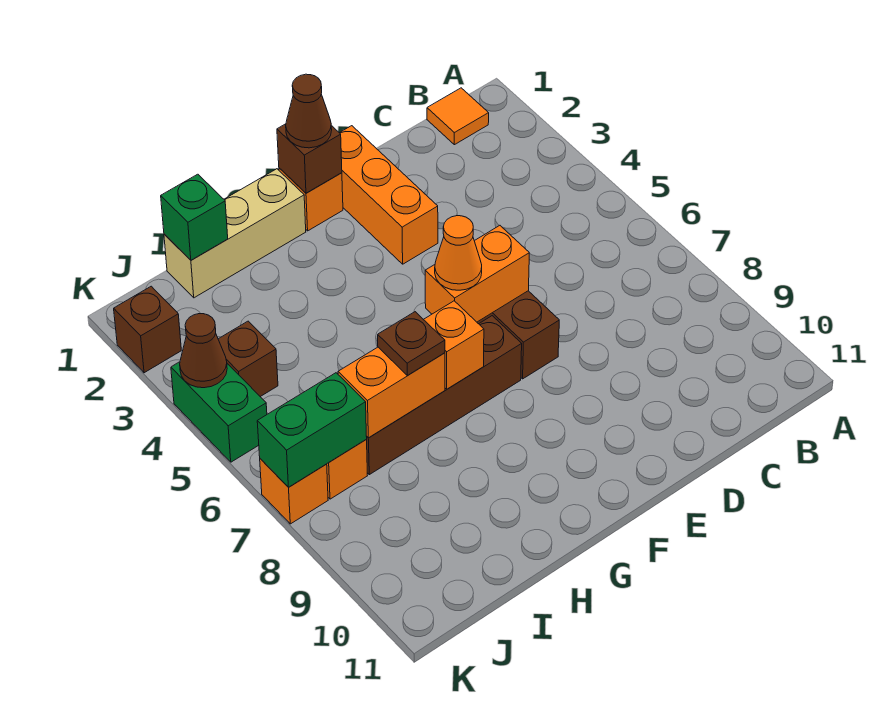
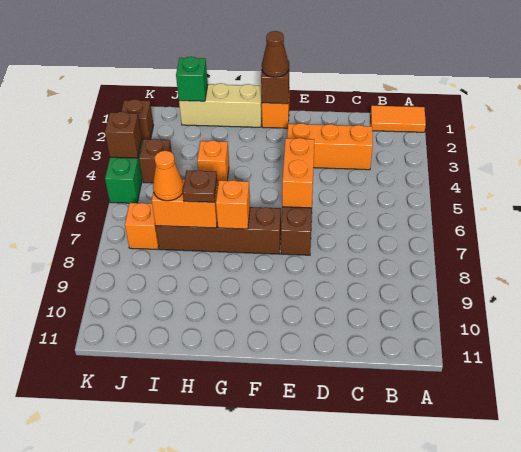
orange tile B1 level 1 -> orange tile A1:B1 level 1
orange brick E1:E3 level 1 -> orange brick C3:E3 level 1
orange brick E6:F6 level 2 -> orange brick E5:E6 level 2
orange cone F6 level 3 -> orange cone I7 level 3
green brick J7:K7 level 2 -> none
brown cone K4 level 2 -> brown brick K4 level 2
orange brick K7 level 1 -> orange brick H4 level 1

